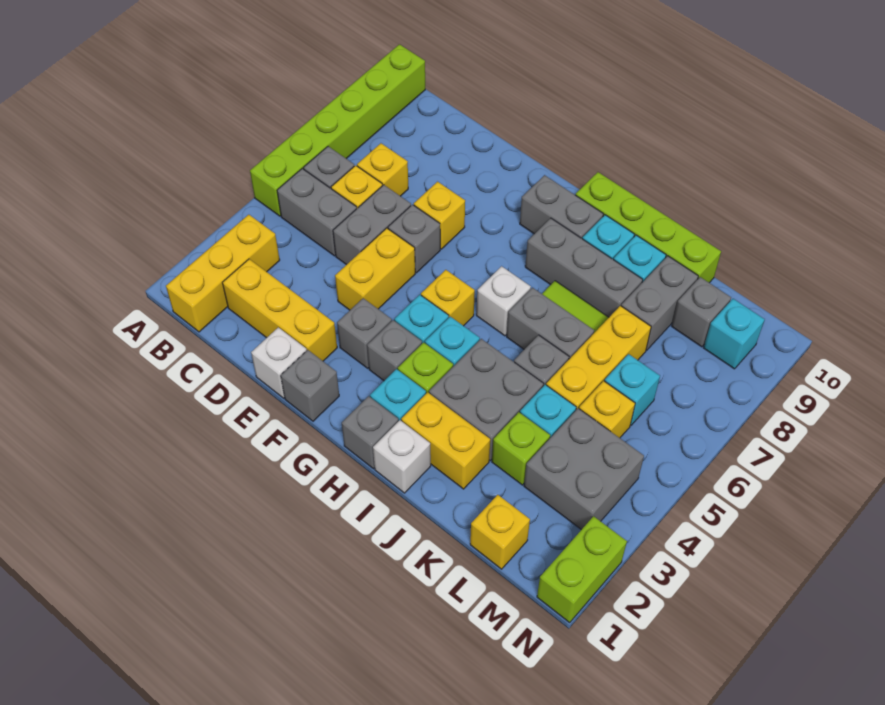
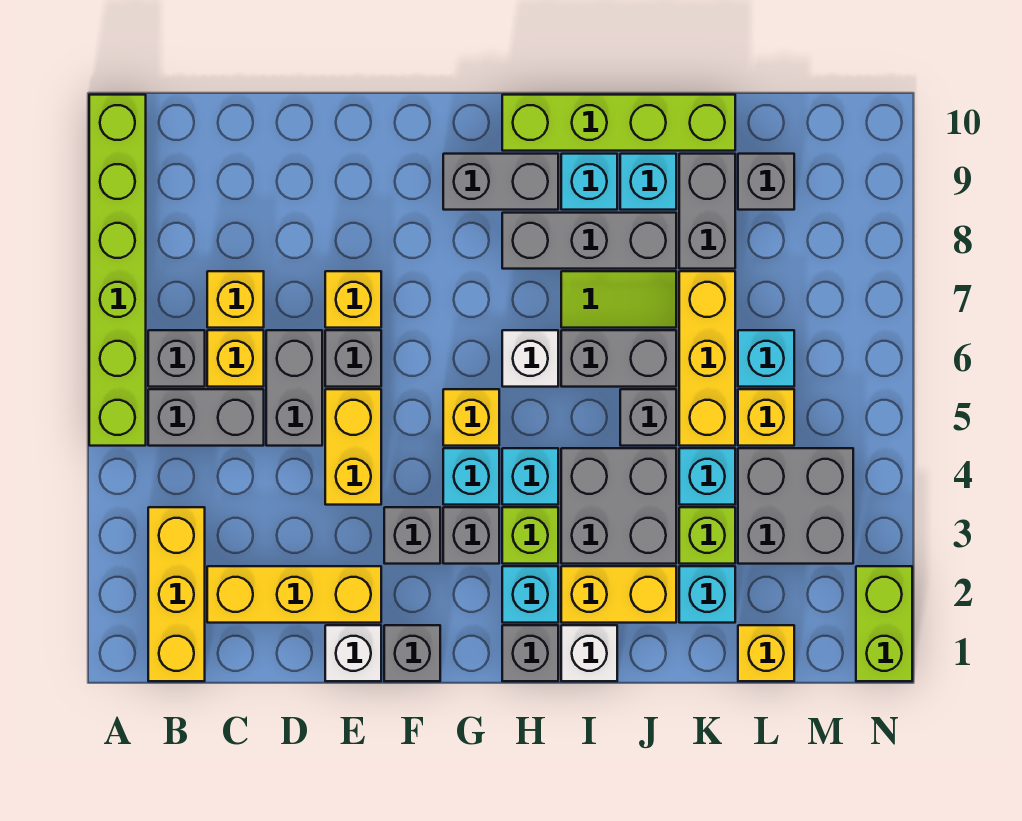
cyan brick M9 level 1 -> cyan brick K2 level 1

